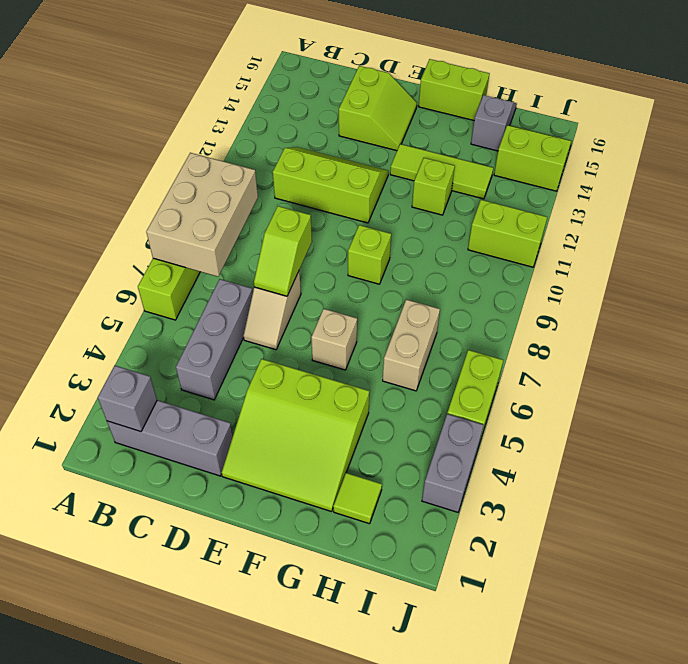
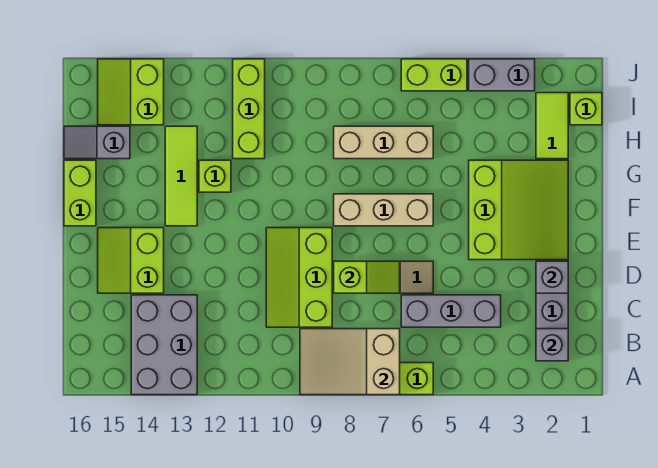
tan brick A7:B9 level 2 -> tan slope A7:B9 level 2 top 7
none -> grey brick A13:C14 level 1
lime slope C11:E12 level 1 top 11 -> lime slope C9:E10 level 1 top 9
none -> grey brick D2 level 2
lime slope D14:E15 level 1 top D -> lime slope D14:E15 level 1 top 14
tan brick F6 level 1 -> tan brick F6:F8 level 1
lime brick F9 level 1 -> lime brick I1 level 1
lime tile H2 level 1 -> lime tile H2:I2 level 1
tan brick H6:H7 level 1 -> tan brick H6:H8 level 1
lime brick I11:J11 level 1 -> lime brick H11:J11 level 1

